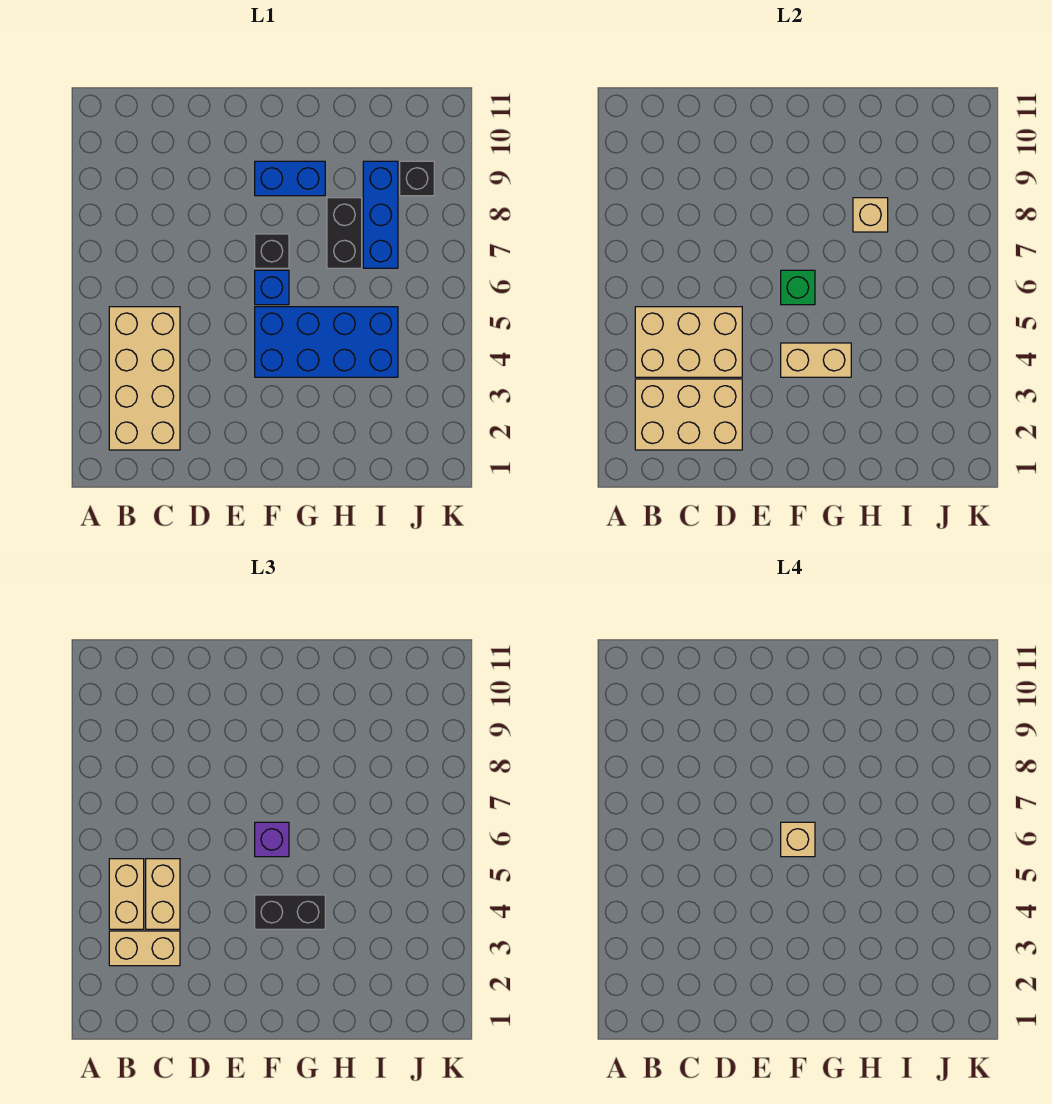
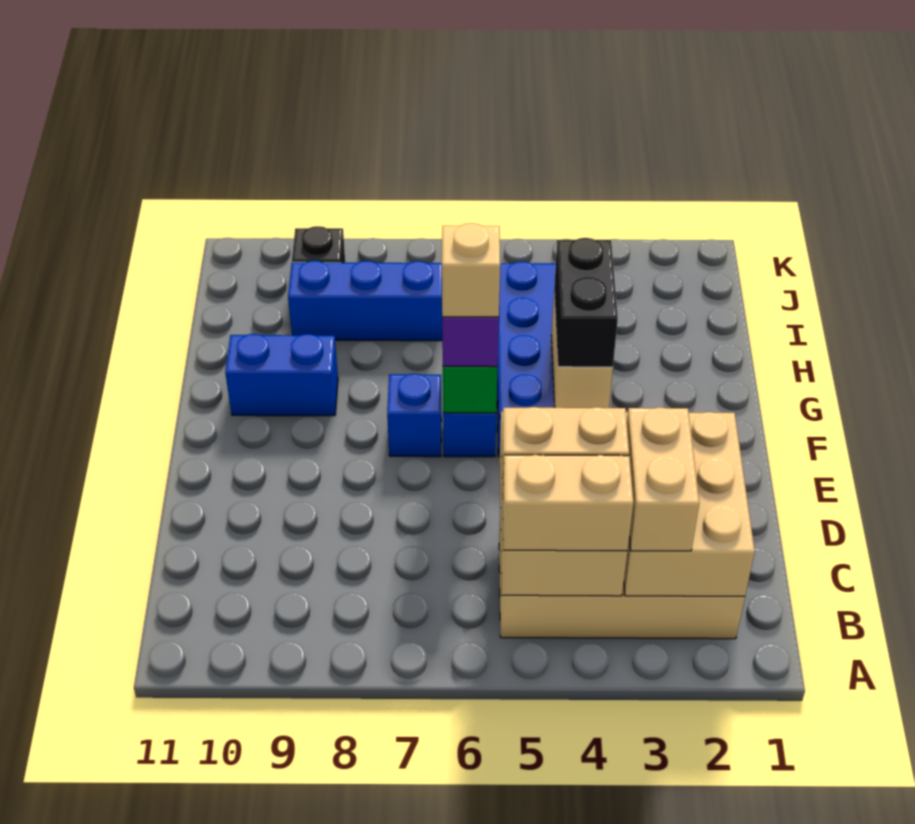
black brick F7 level 1 -> blue brick F7 level 1
blue brick F9:G9 level 1 -> blue brick G9:G10 level 1
black brick H7:H8 level 1 -> none
tan brick H8 level 2 -> none

